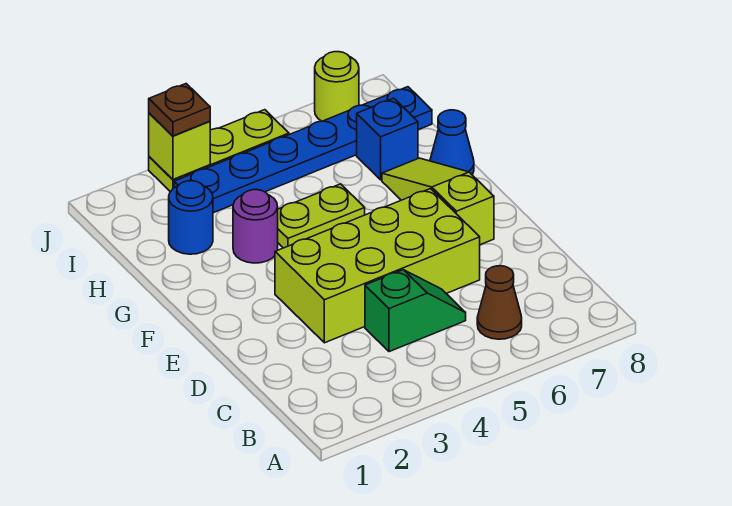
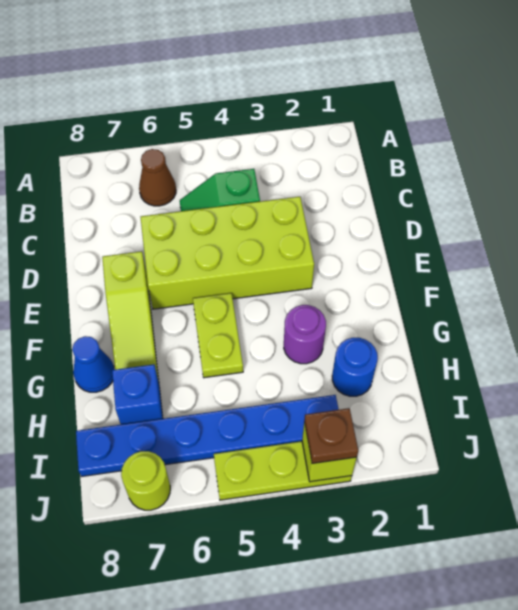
lime plate G4:G5 level 1 -> lime plate F5:G5 level 1

